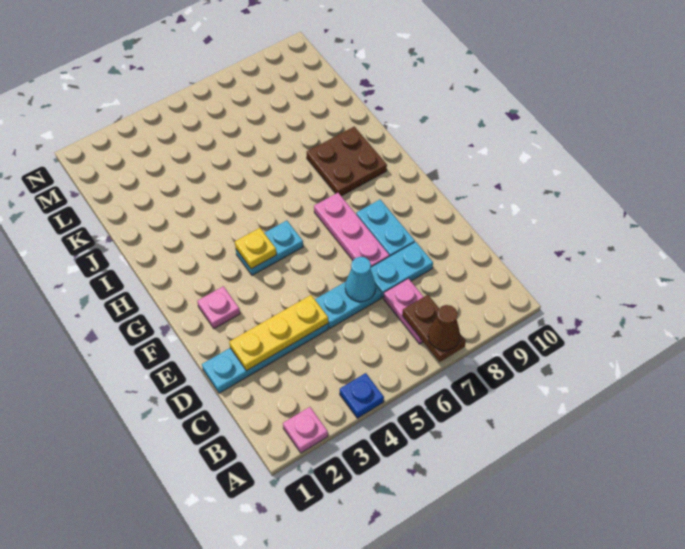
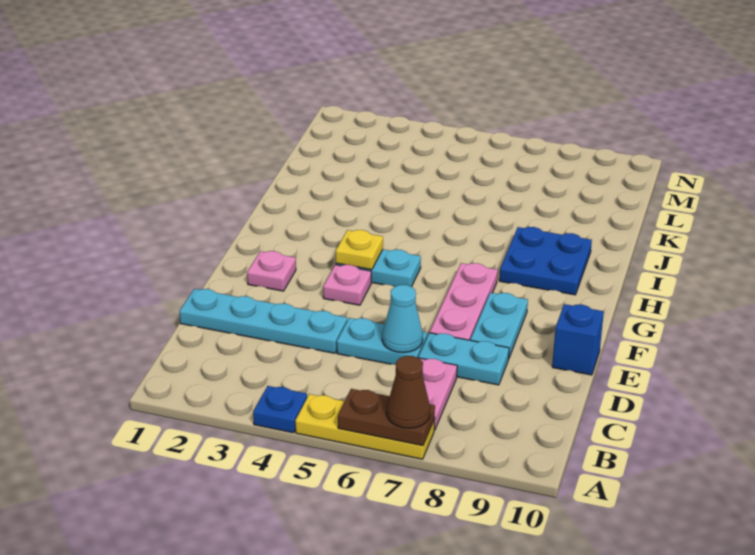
pink plate A2 level 1 -> pink plate F4 level 1
brown plate A7:B7 level 2 -> brown plate A6:A7 level 2
yellow plate D2:D4 level 2 -> yellow plate A5:A7 level 1
none -> blue brick E10 level 1
brown plate H8:I9 level 1 -> blue plate H8:I9 level 1

